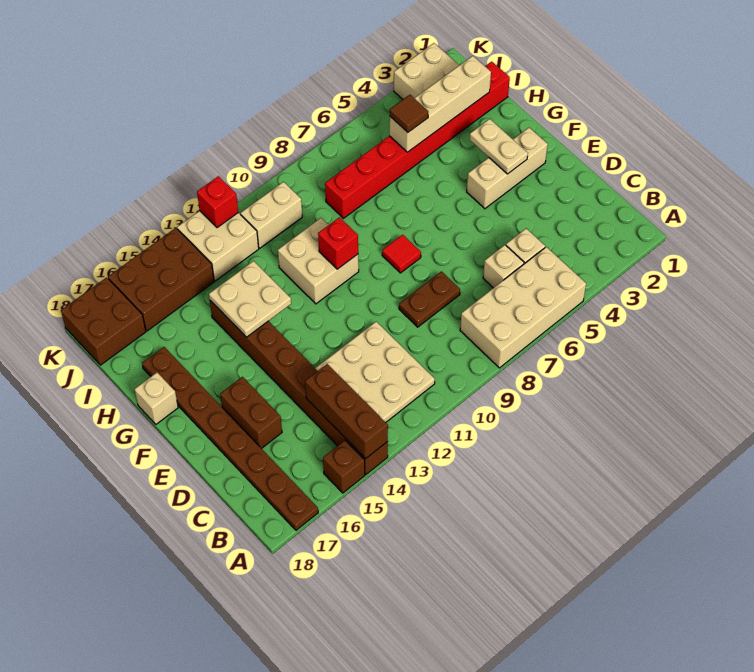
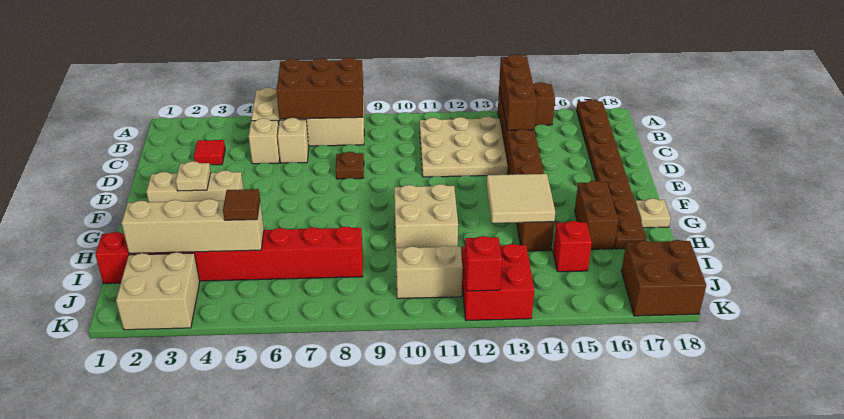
brown plate D8:D9 level 1 -> brown plate D8 level 1
brown brick D16:E16 level 1 -> brown brick G16:H16 level 1
tan plate F3:G3 level 2 -> tan plate F3 level 2
red tile F8 level 1 -> red tile C3 level 1
red brick G10 level 2 -> red brick I15 level 1
tan plate G13:H14 level 2 -> tan tile G13:H14 level 2
tan brick G18 level 1 -> tan plate G18 level 1
tan brick J12:K13 level 1 -> red brick J12:K13 level 1
brown brick J14:K16 level 1 -> brown brick A6:B8 level 2

